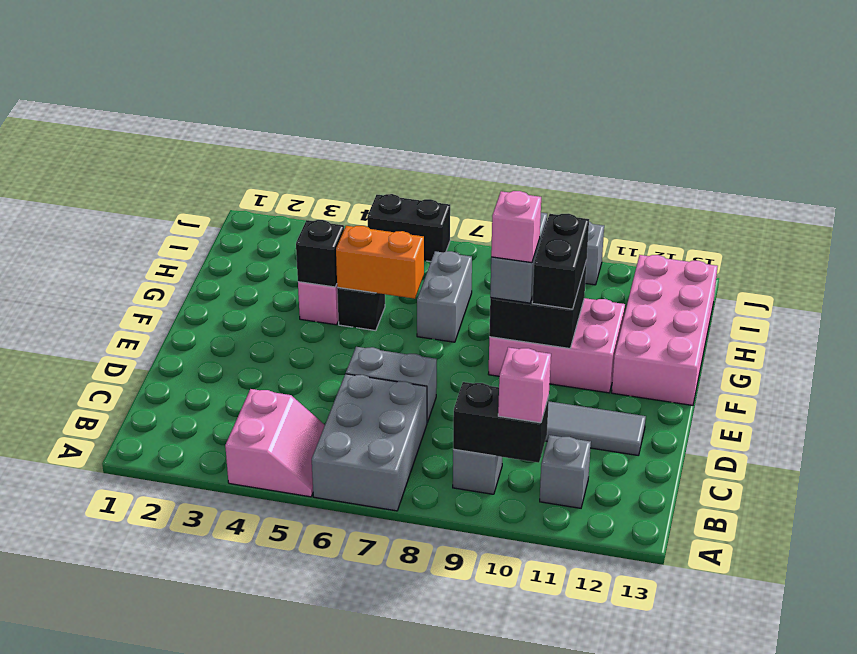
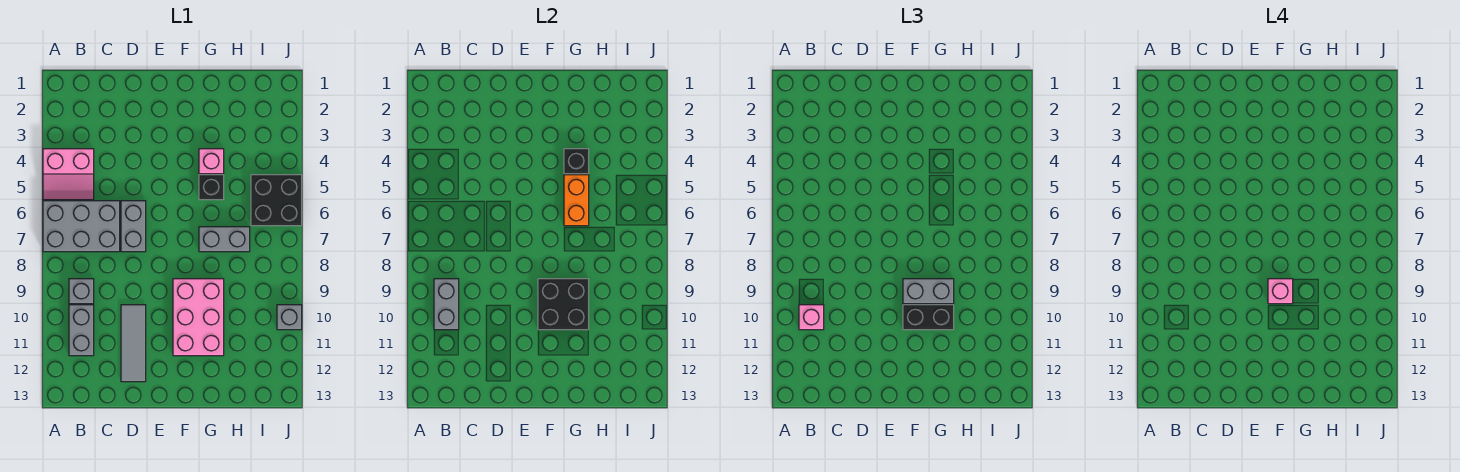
black brick B9:B10 level 2 -> grey brick B9:B10 level 2
grey brick B11 level 1 -> grey brick B10:B11 level 1
pink brick F12:I13 level 1 -> none
black brick J5:J6 level 1 -> black brick I5:J6 level 1

